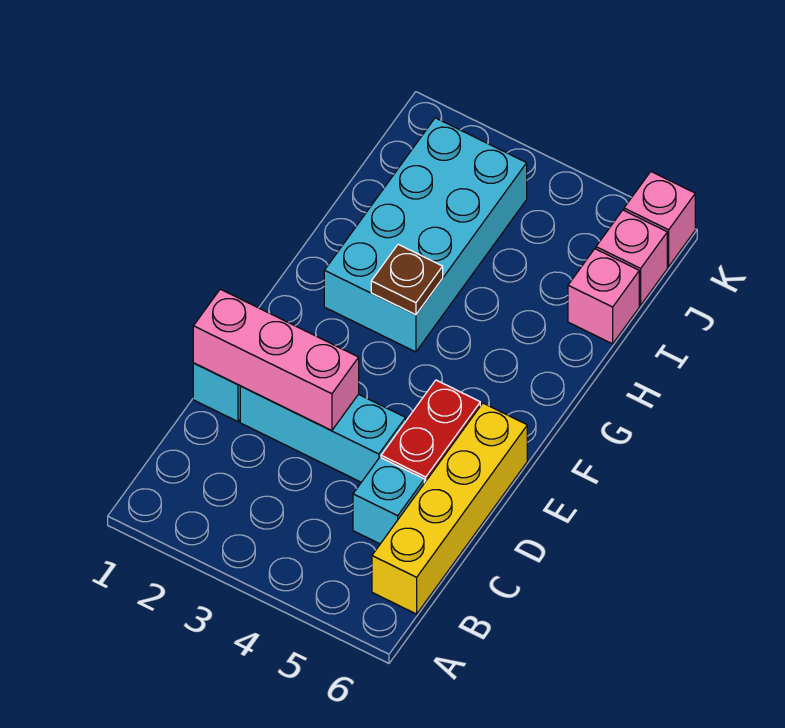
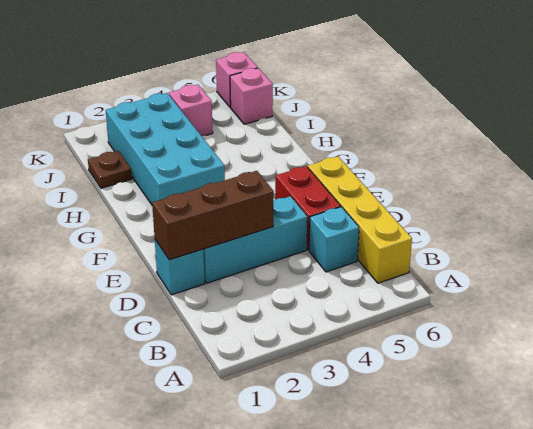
pink brick D1:D3 level 2 -> brown brick D1:D3 level 2
brown plate G3 level 2 -> brown plate I1 level 1
pink brick I6 level 1 -> pink brick J4 level 1

